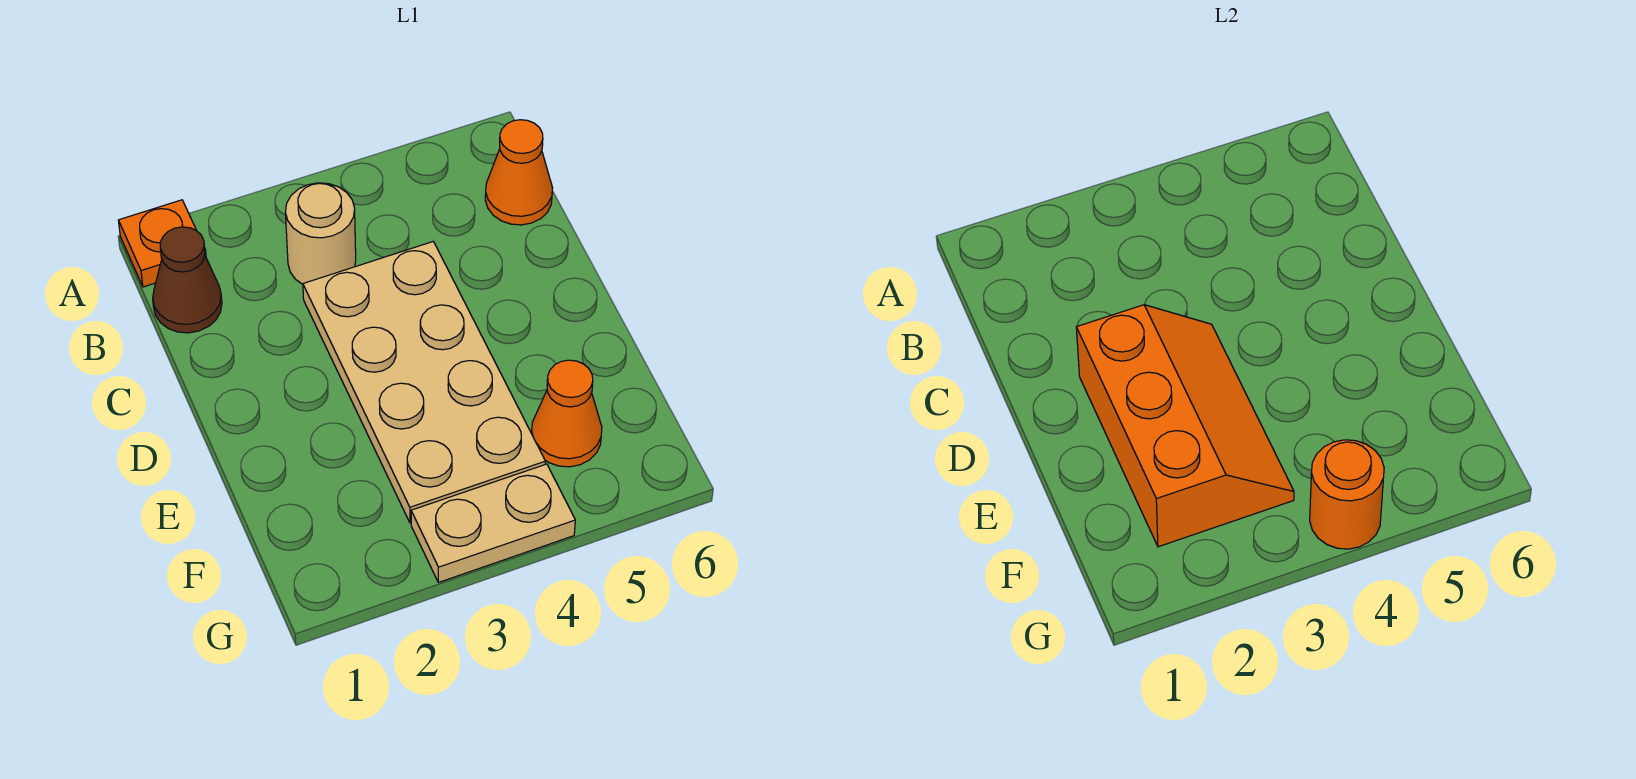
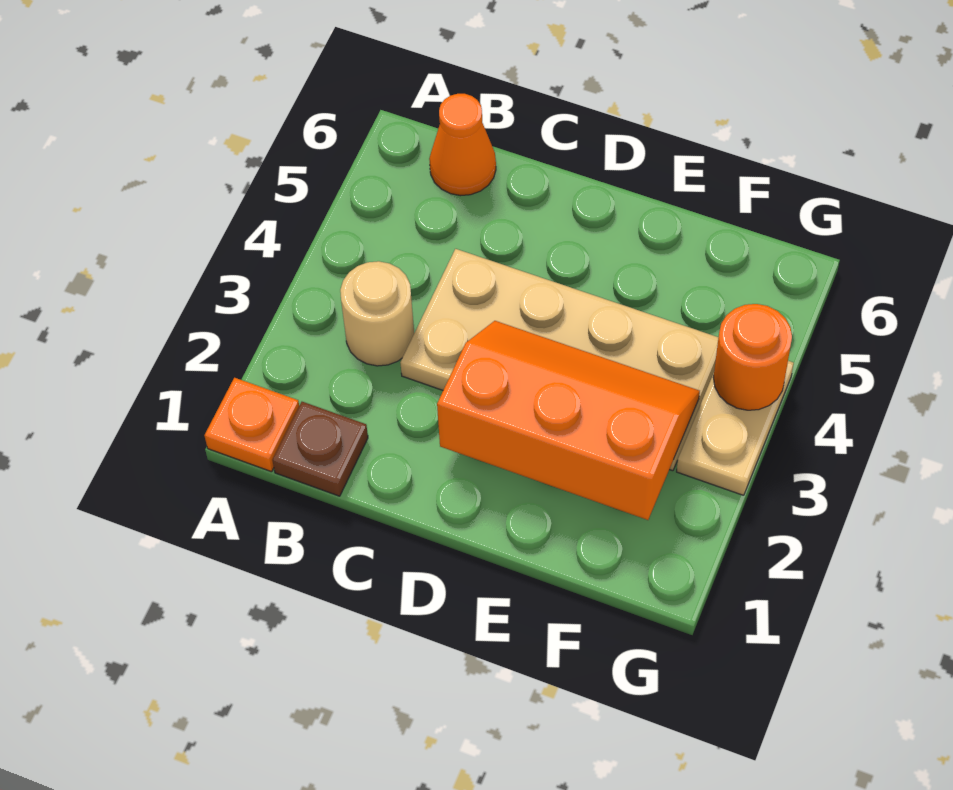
brown cone B1 level 1 -> brown plate B1 level 1
orange cone F5 level 1 -> none

